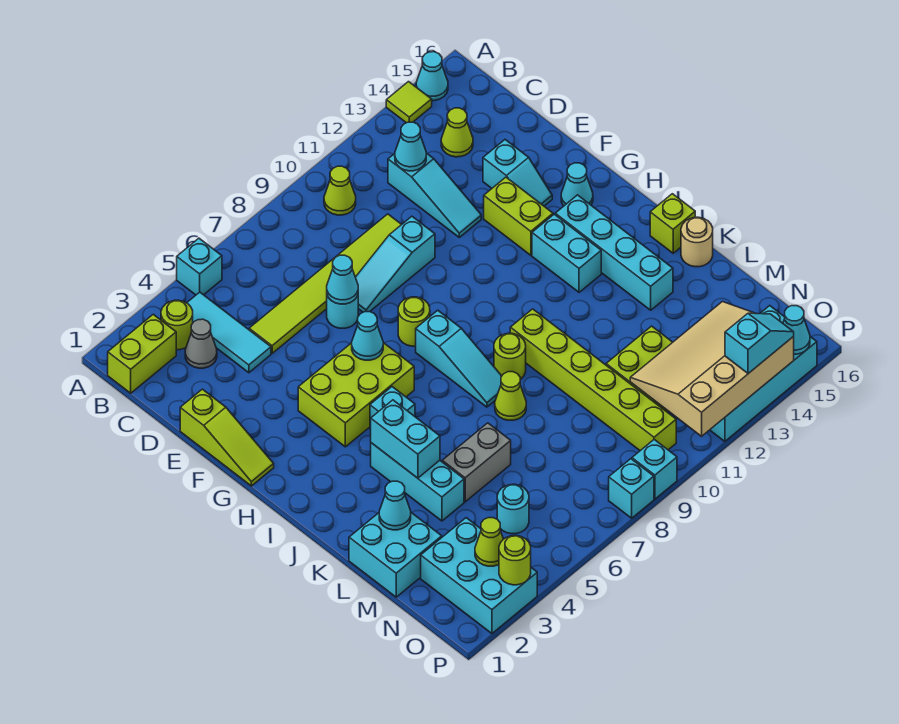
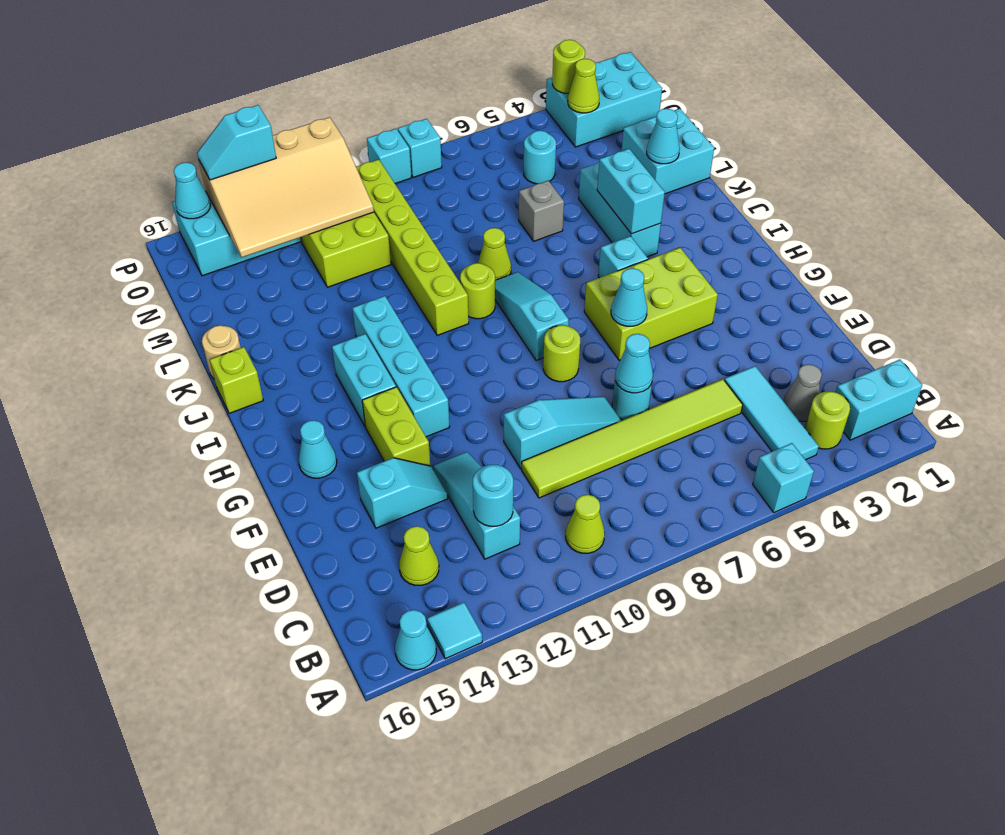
lime tile A14 level 1 -> cyan tile A14 level 1
lime brick B1:B2 level 1 -> cyan brick B1:B2 level 1
cyan cone C12 level 2 -> cyan round brick C12 level 2
lime slope E1:G1 level 1 top E -> none
cyan slope E14:F14 level 1 top E -> cyan slope E13:E14 level 1 top 14
cyan brick H14:K14 level 1 -> cyan brick G12:J12 level 1
grey brick L5:L6 level 1 -> grey brick L6 level 1
cyan brick N2:P3 level 1 -> cyan brick O1:P3 level 1

